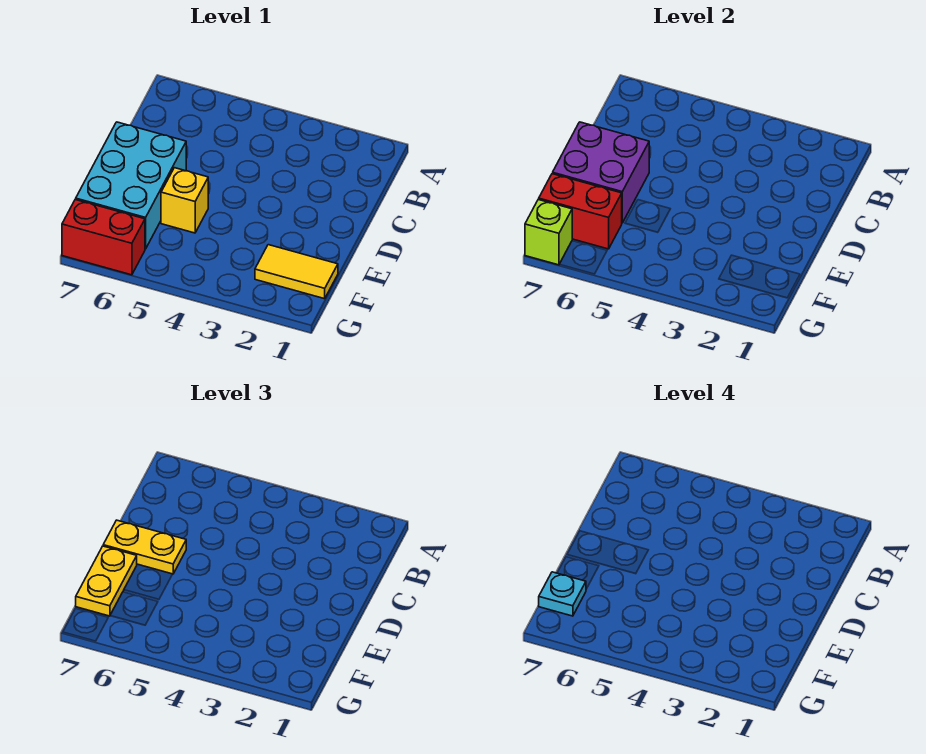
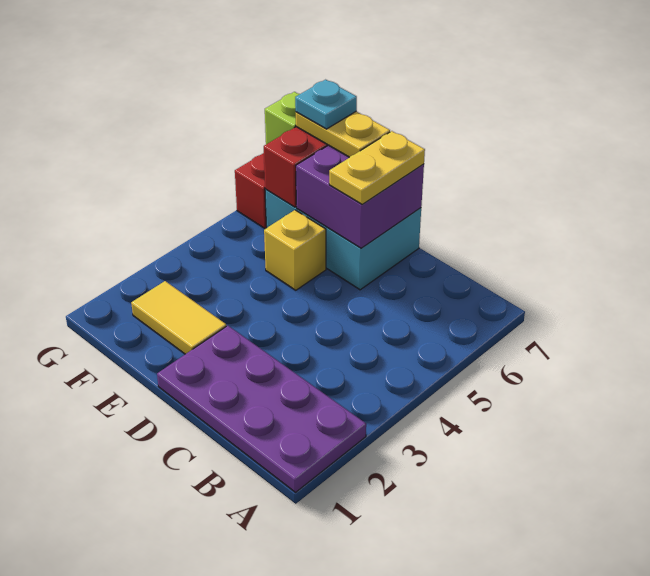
none -> purple plate A1:D2 level 1
yellow tile F1:F2 level 1 -> yellow tile E2:F2 level 1

